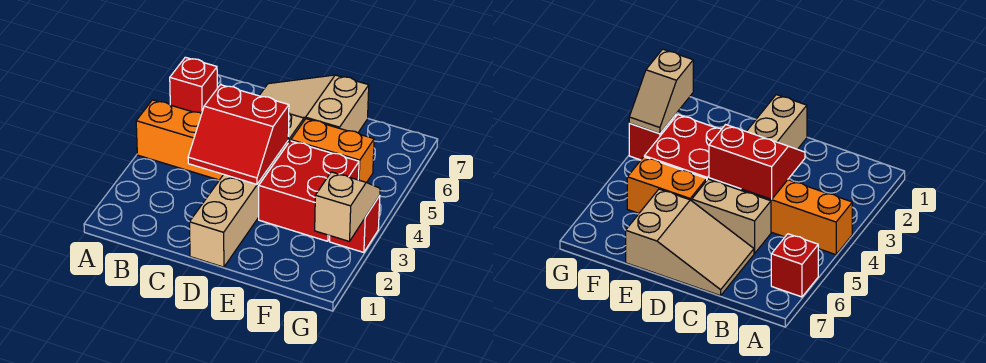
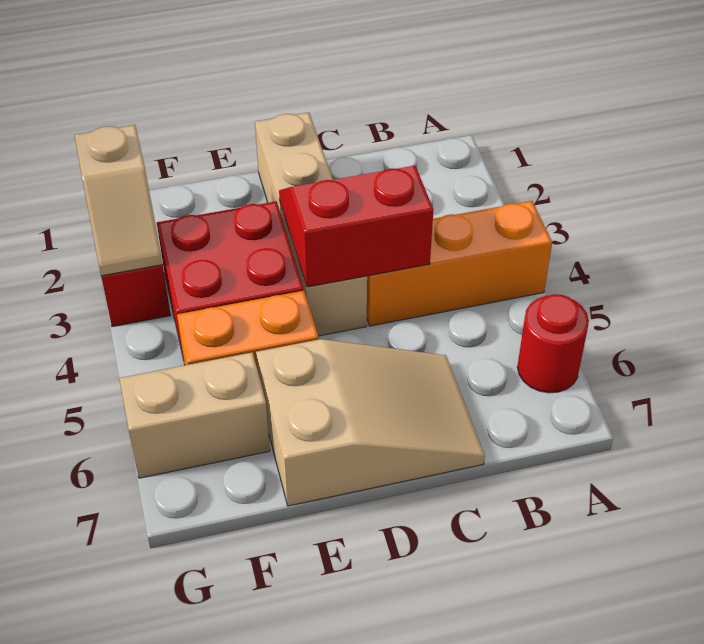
red brick A6 level 1 -> red round brick A6 level 1
tan brick C5:D5 level 1 -> tan brick F6:G6 level 1

